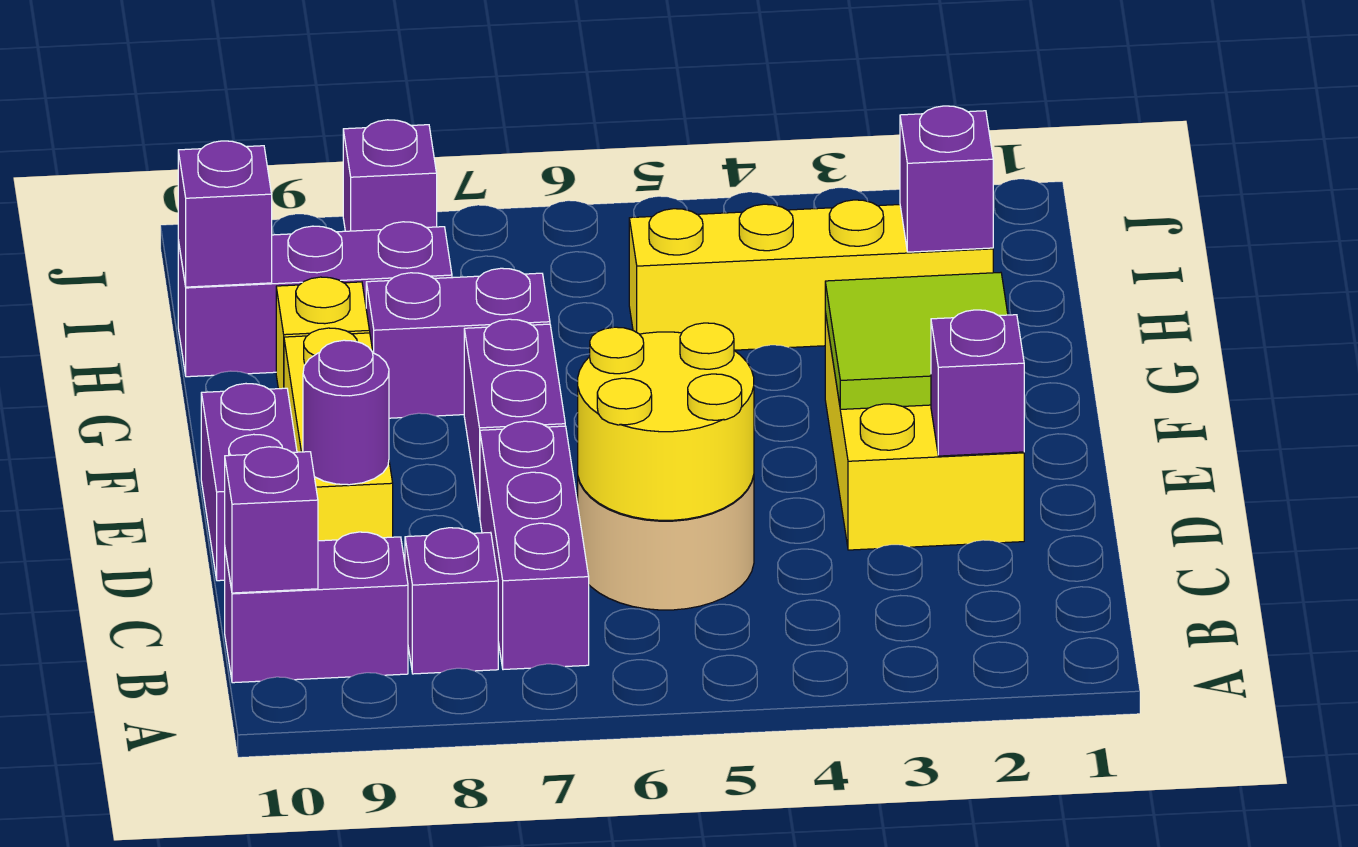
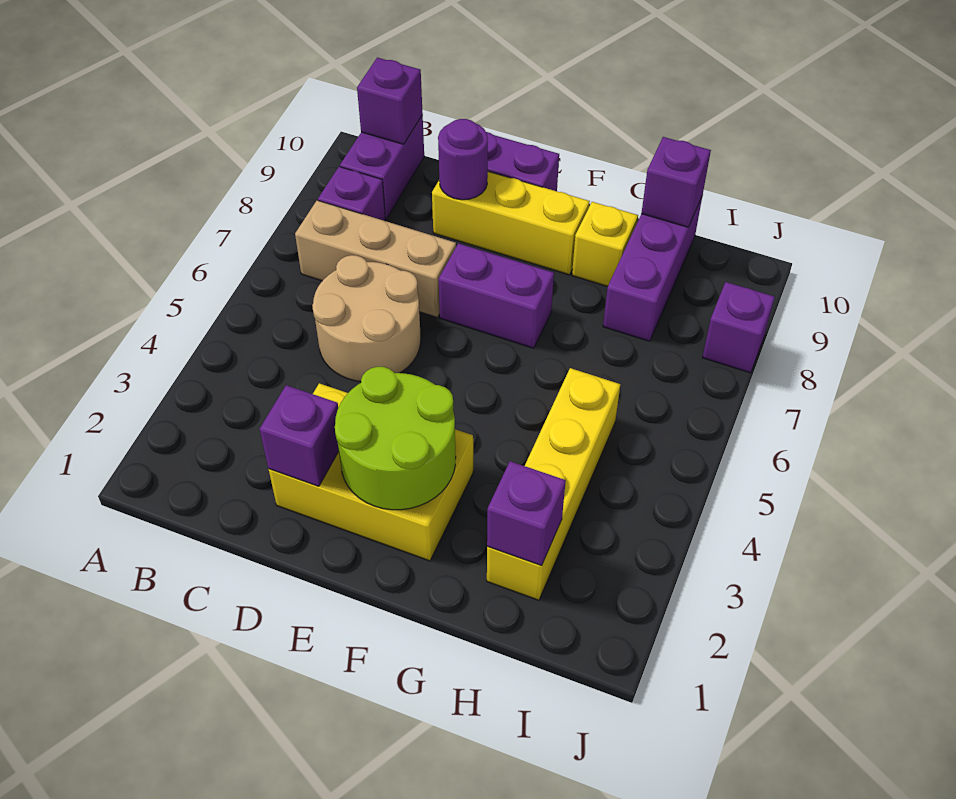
purple brick B7:D7 level 1 -> tan brick B7:D7 level 1
yellow round brick C5:D6 level 2 -> none
lime tile E2:F3 level 2 -> lime round brick E2:F3 level 2
purple brick G7:G8 level 1 -> none

